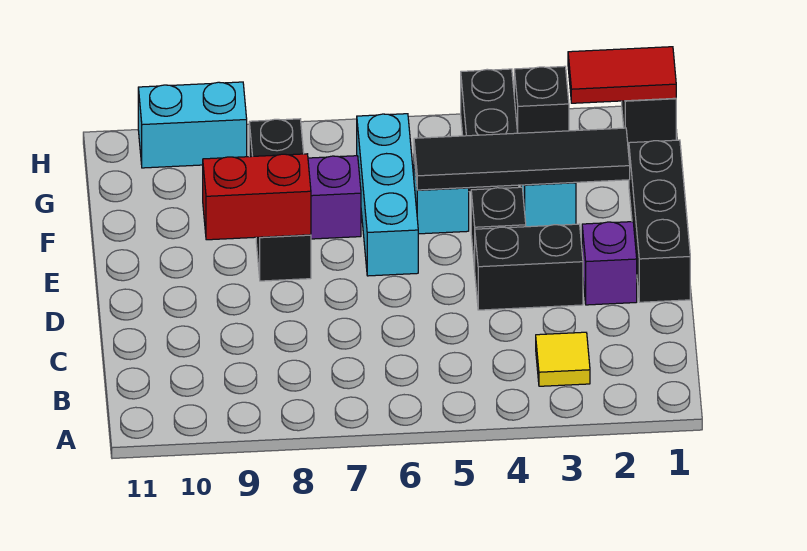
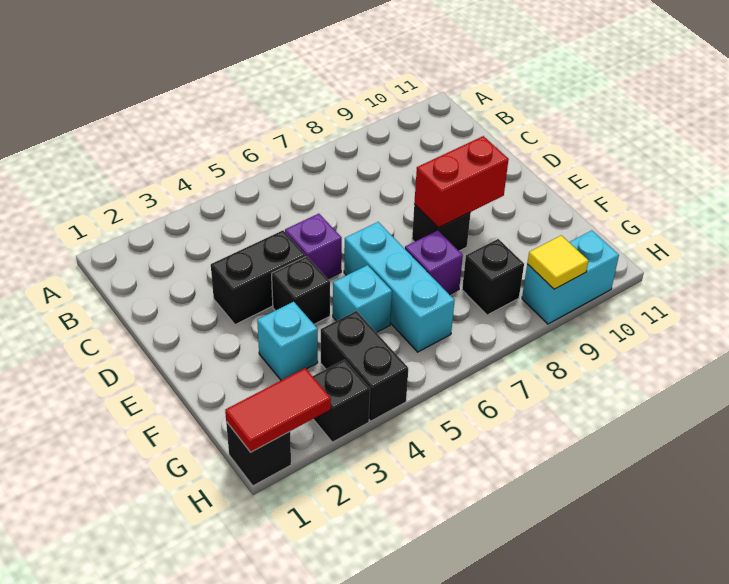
yellow tile B3 level 1 -> yellow tile H9 level 2
black brick D1:F1 level 1 -> none
purple brick D2 level 1 -> purple brick D5 level 1
black tile F2:F5 level 2 -> none

